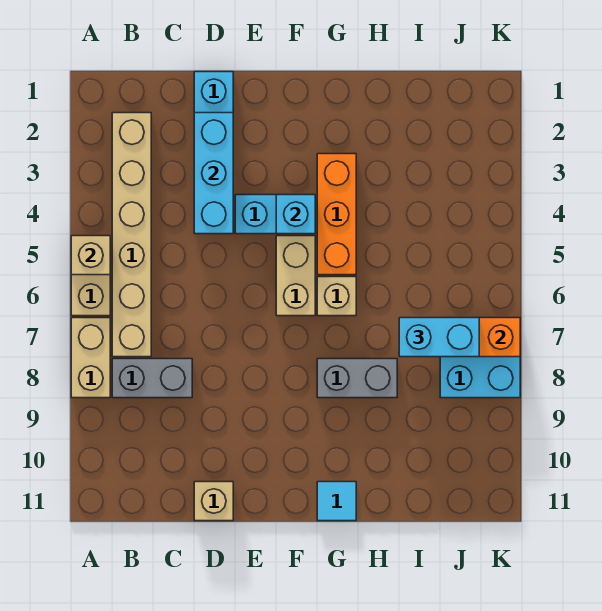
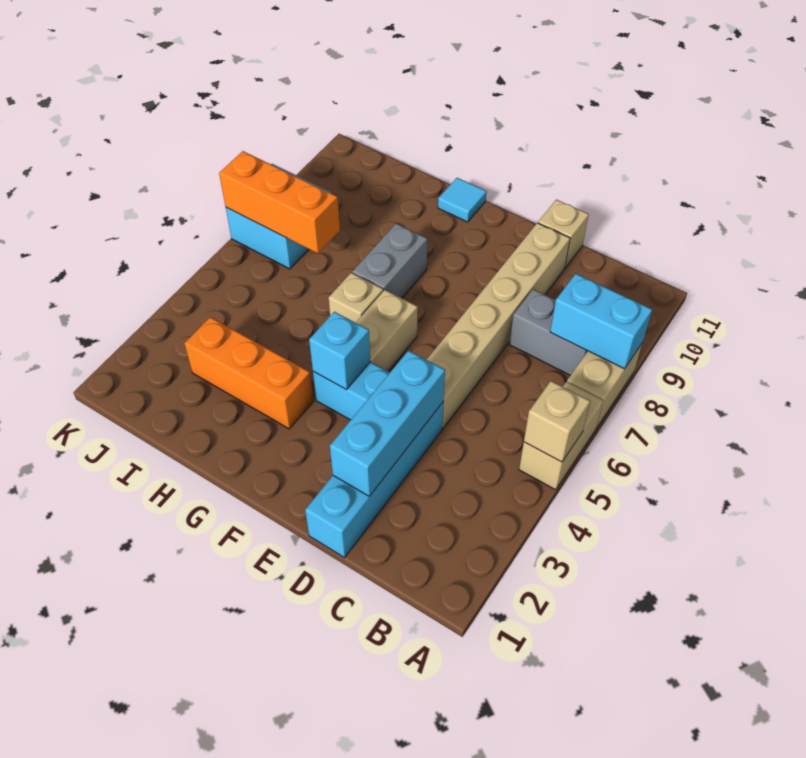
tan brick B2:B7 level 1 -> tan brick D5:D10 level 1
orange brick G3:G5 level 1 -> orange brick G3:I3 level 1
grey brick G8:H8 level 1 -> grey brick G7:G8 level 1
cyan brick I7:J7 level 3 -> cyan brick A8:B8 level 2

